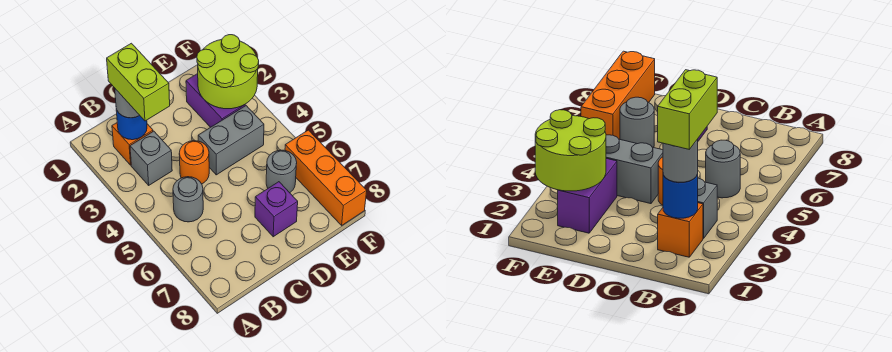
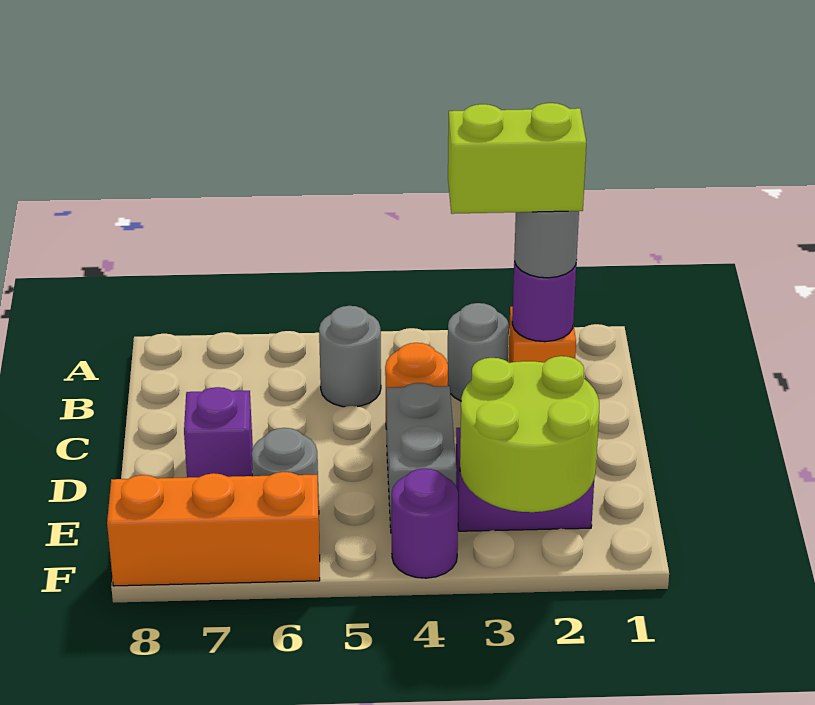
blue round brick B2 level 2 -> purple round brick B2 level 2
grey brick B3 level 1 -> grey round brick B3 level 1
none -> purple round brick F4 level 1

